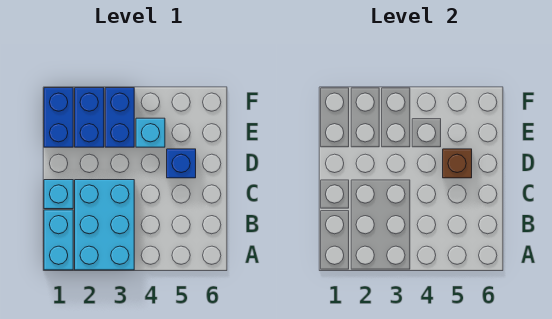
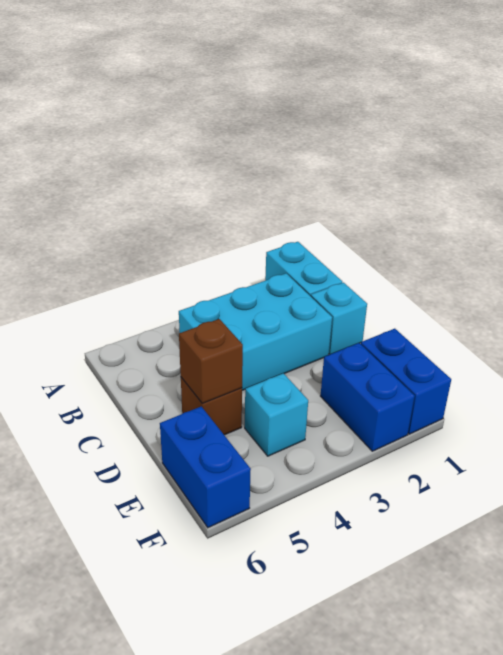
cyan brick A2:C3 level 1 -> cyan brick B2:C4 level 1
blue brick D5 level 1 -> brown brick D5 level 1
blue brick E3:F3 level 1 -> blue brick E6:F6 level 1

